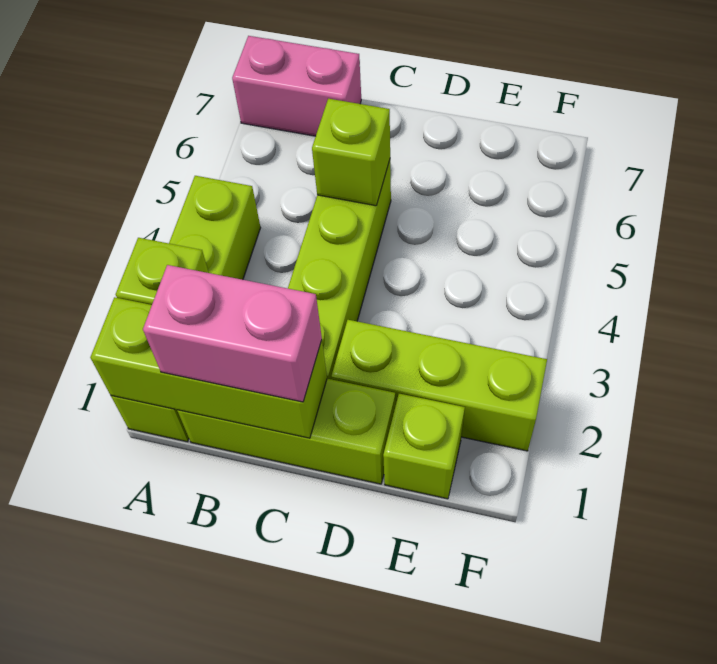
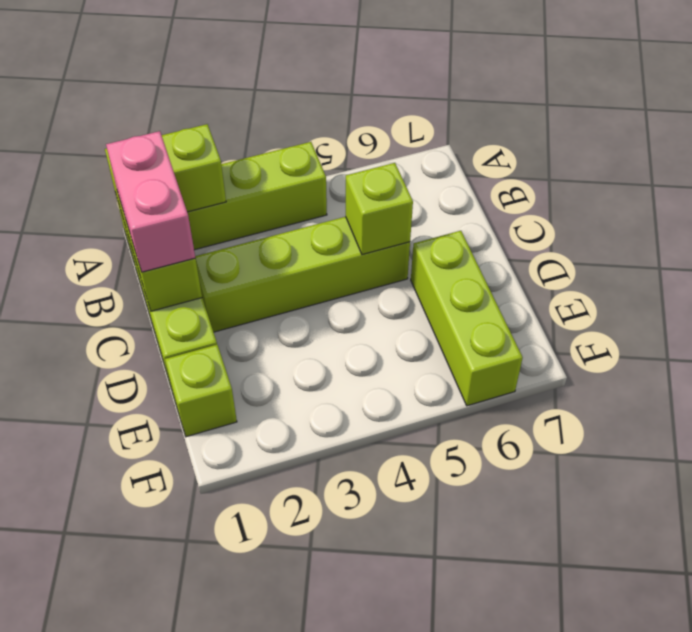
pink brick A7:B7 level 1 -> none
lime brick D2:F2 level 1 -> lime brick D6:F6 level 1

